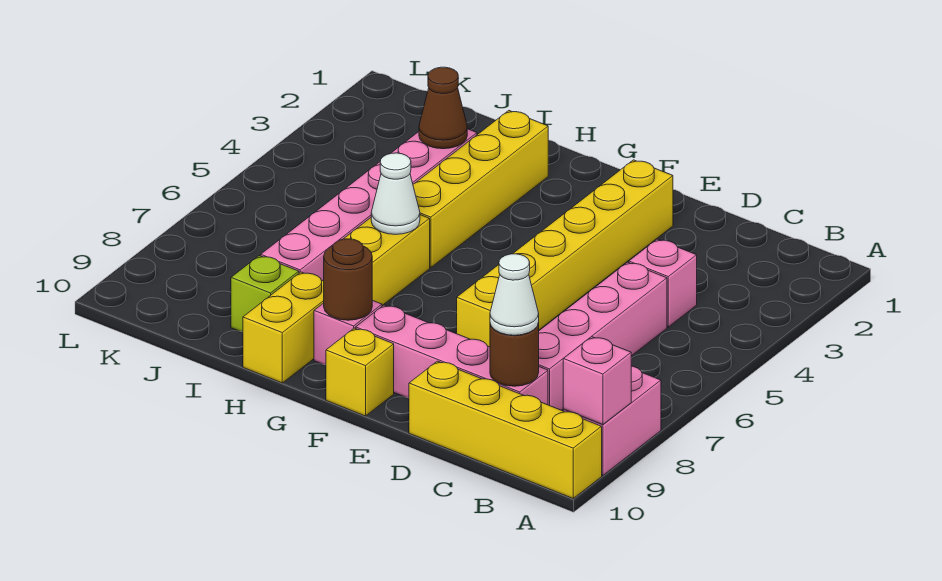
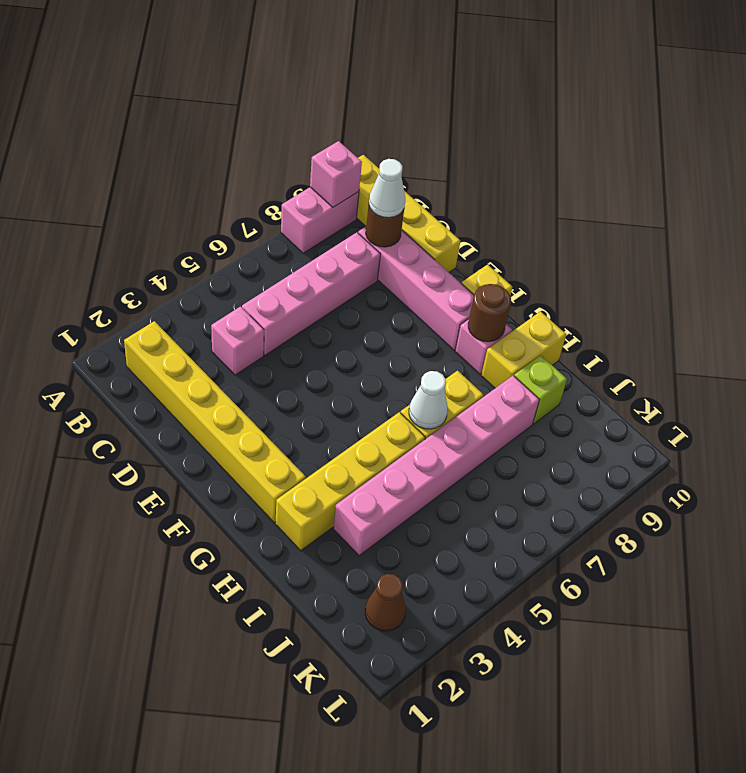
yellow brick E2:E7 level 1 -> yellow brick B2:G2 level 1
brown cone I3 level 2 -> brown cone K2 level 1

